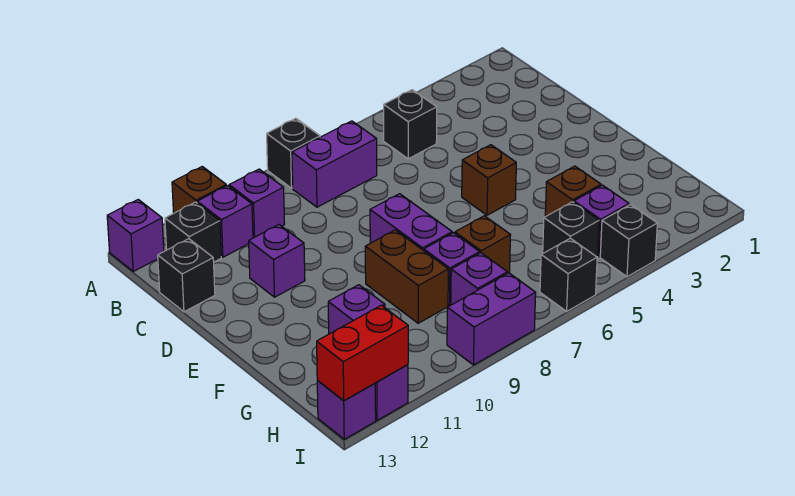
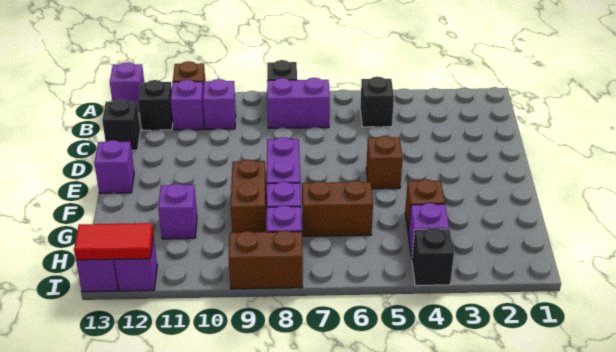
purple brick D11 level 1 -> purple brick E13 level 1
brown brick G7 level 1 -> brown brick G6:G7 level 1
black brick H5 level 1 -> none
black brick I6 level 1 -> none
purple brick I8:I9 level 1 -> brown brick I8:I9 level 1
red brick I12:I13 level 2 -> red tile I12:I13 level 2

